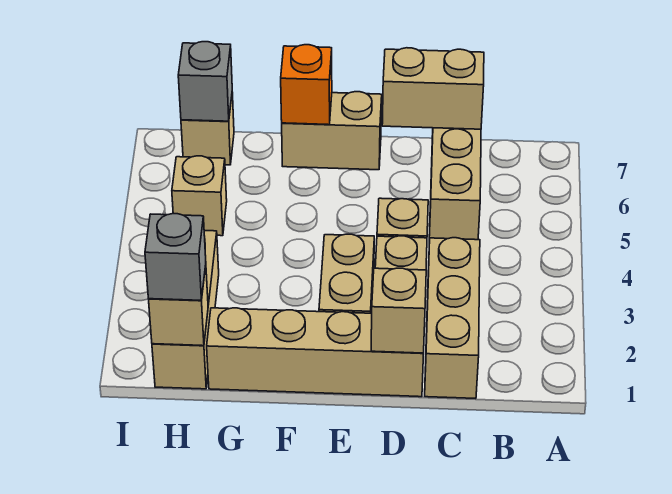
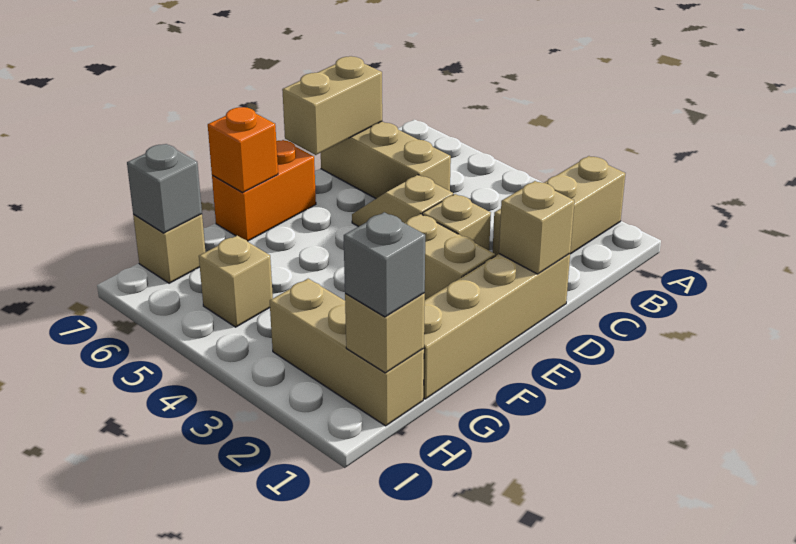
tan brick C1:C3 level 1 -> tan brick A2:C2 level 1
tan brick E7:F7 level 1 -> orange brick E7:F7 level 1

